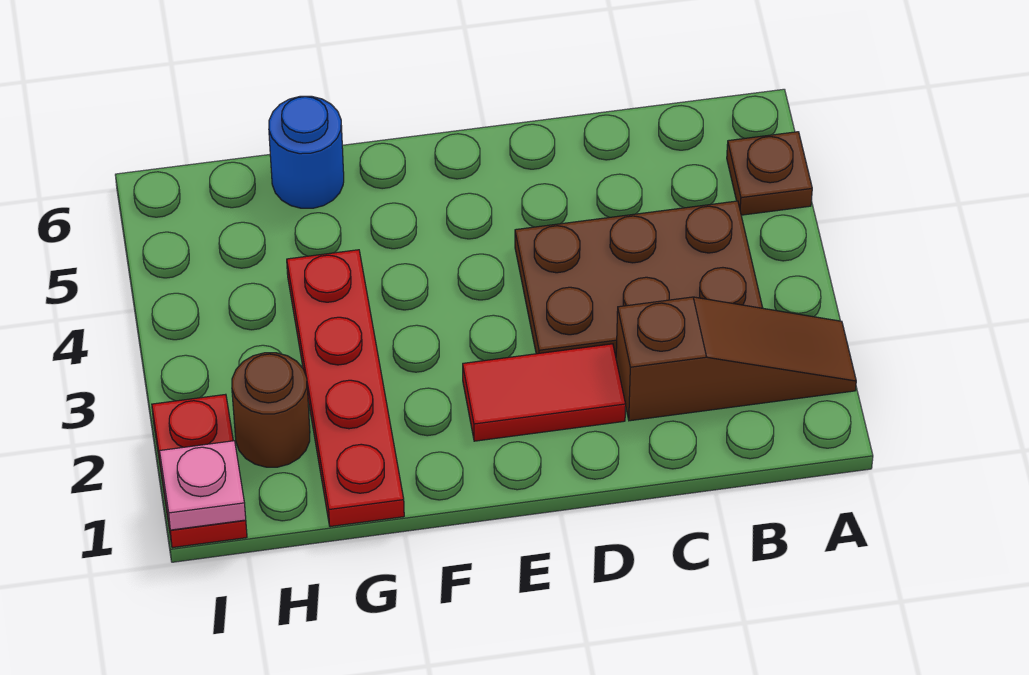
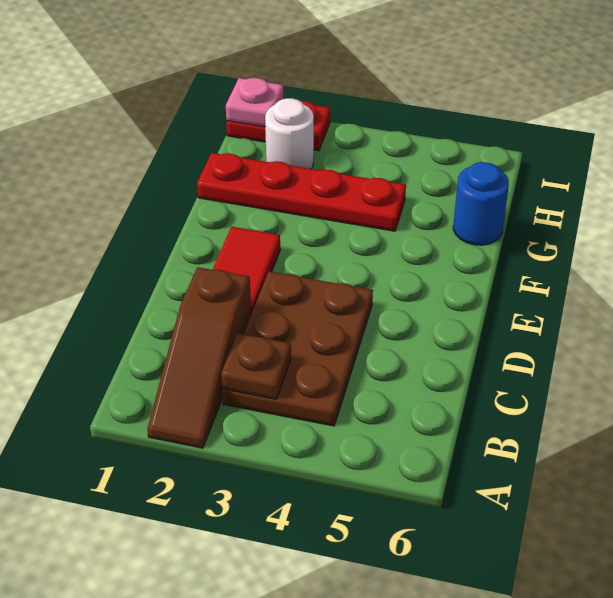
brown plate A5 level 1 -> brown plate B3 level 2
brown round brick H2 level 1 -> white round brick H2 level 1

